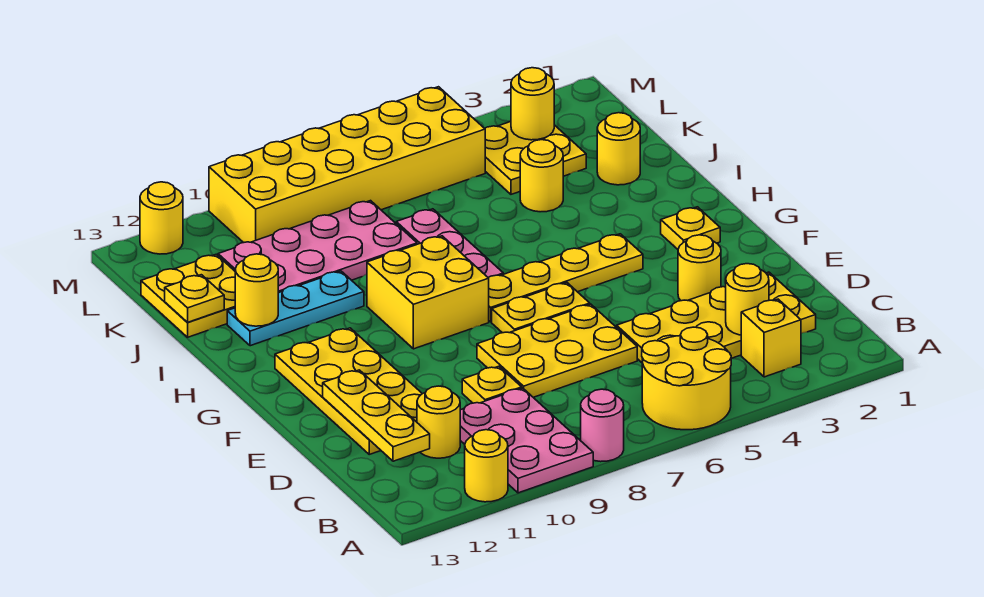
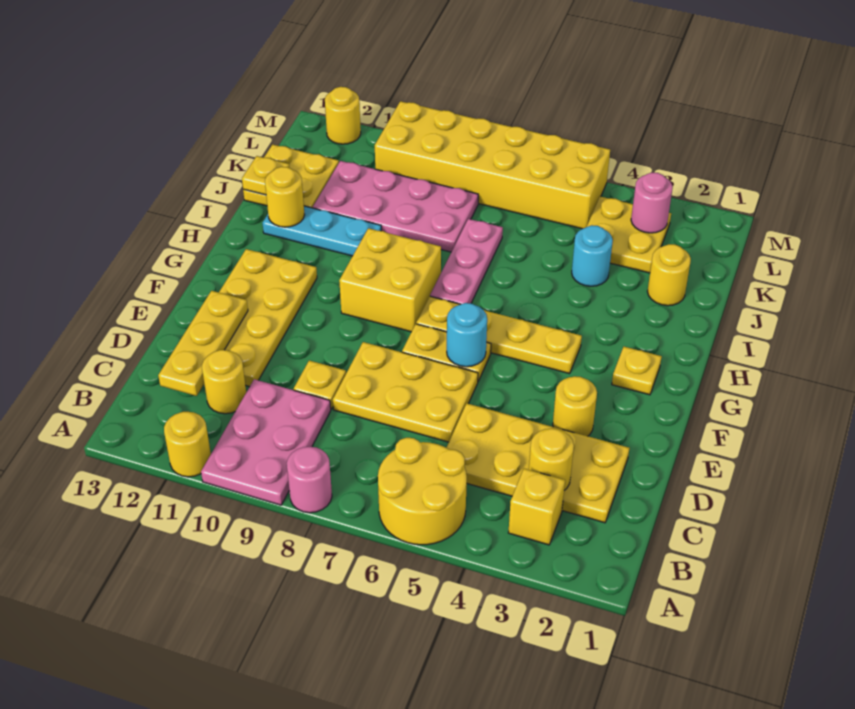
none -> cyan round brick F6 level 2
yellow round brick J4 level 1 -> cyan round brick J4 level 1
yellow round brick L3 level 2 -> pink round brick L3 level 2

